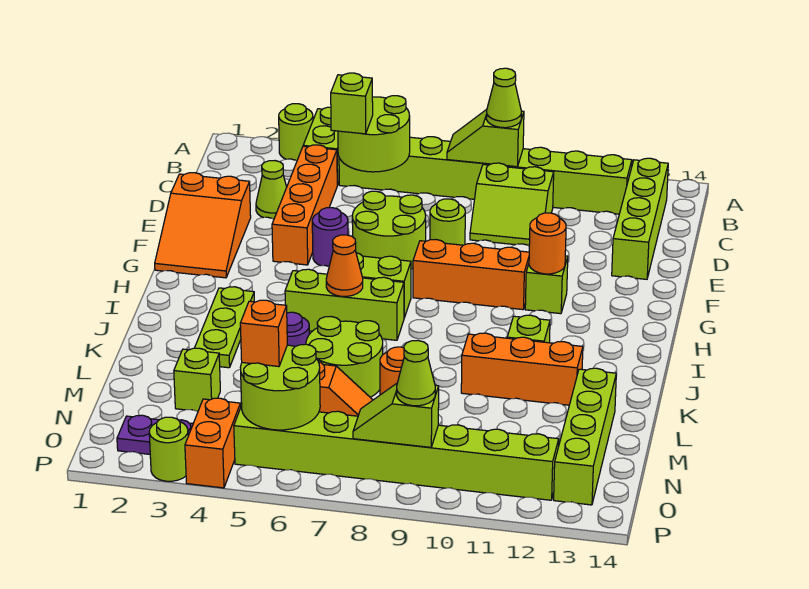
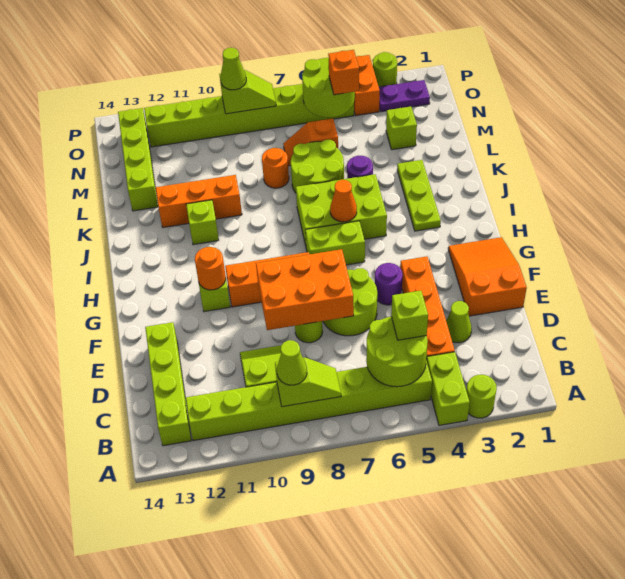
none -> orange brick E7:F9 level 2
lime brick I5:I7 level 1 -> lime brick I5:J7 level 1

